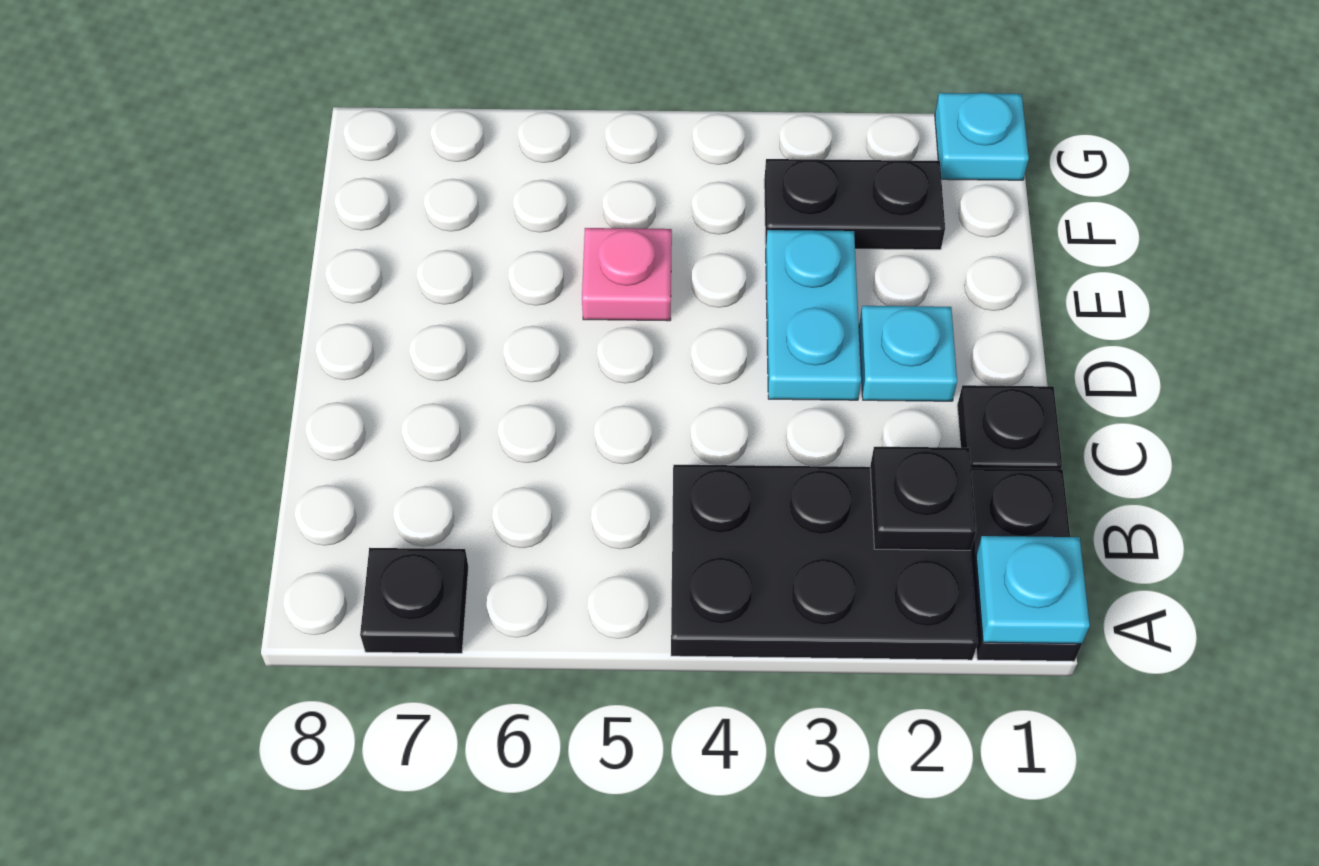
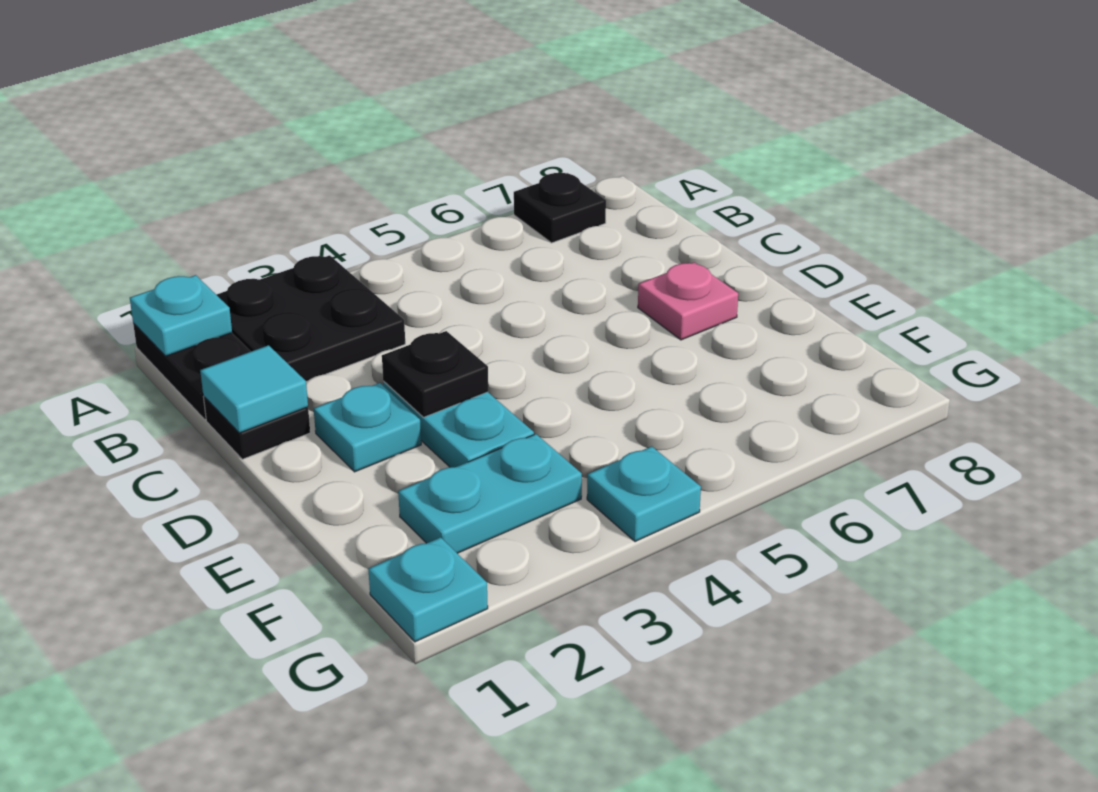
black plate A2:B4 level 1 -> black plate A2:B3 level 1
black plate B2 level 2 -> black plate D3 level 2
none -> cyan tile C1 level 2
pink plate E5 level 1 -> pink plate D7 level 1
black plate F2:F3 level 1 -> cyan plate F2:F3 level 1
none -> cyan plate G4 level 1

